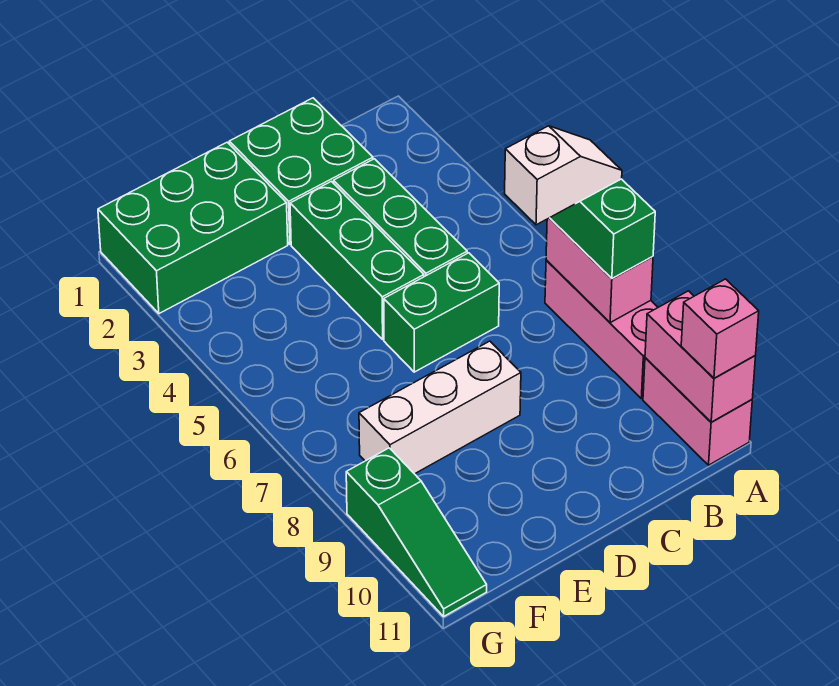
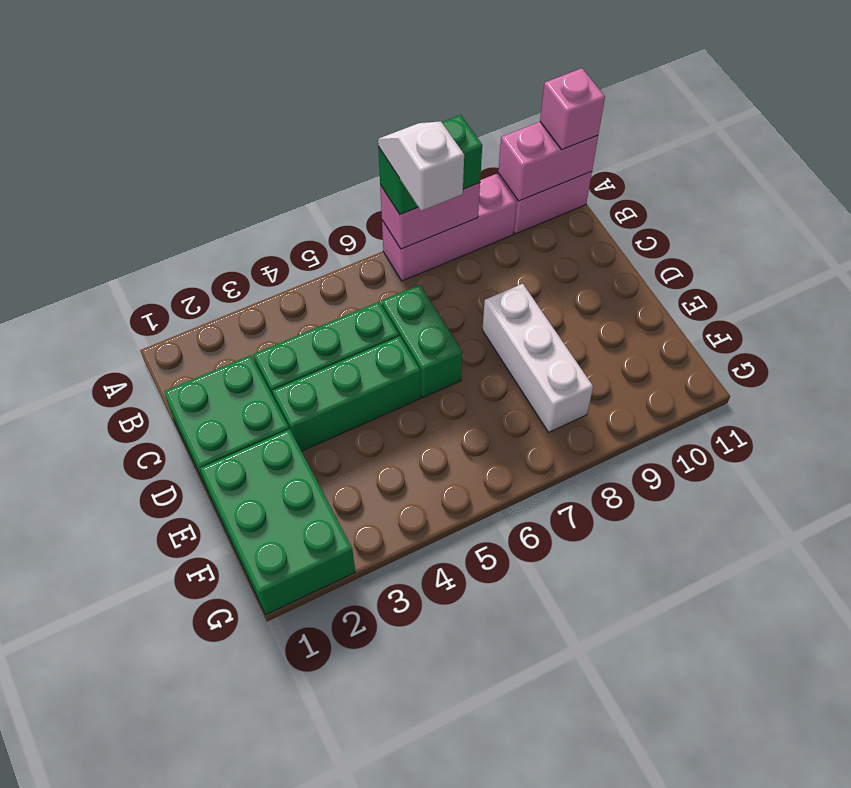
green slope G9:G11 level 1 top 9 -> none

